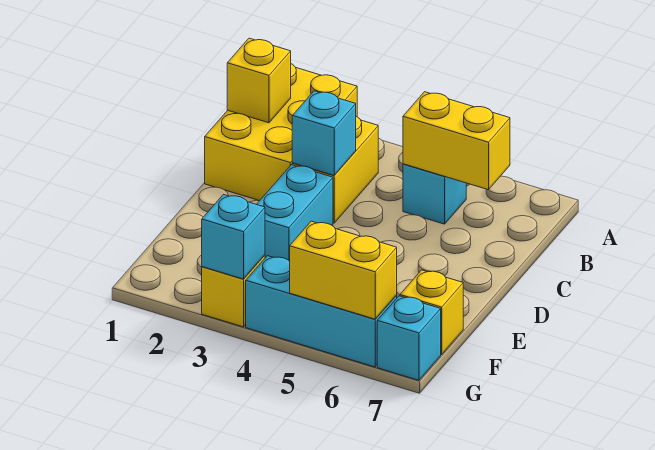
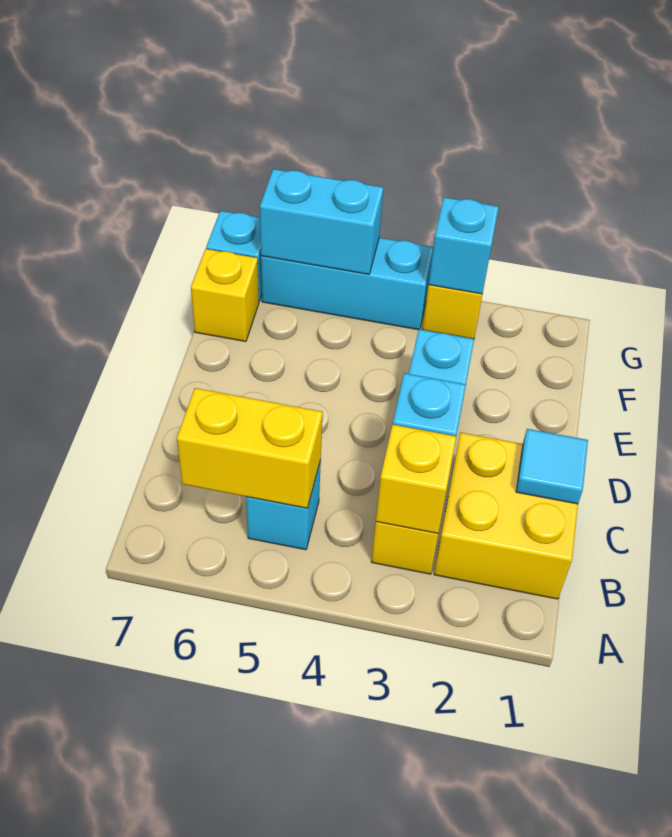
yellow brick A1:C2 level 1 -> yellow brick B1:C2 level 1
yellow brick B1 level 2 -> yellow brick B3 level 2
none -> cyan tile C1 level 2
yellow brick G5:G6 level 2 -> cyan brick G5:G6 level 2

